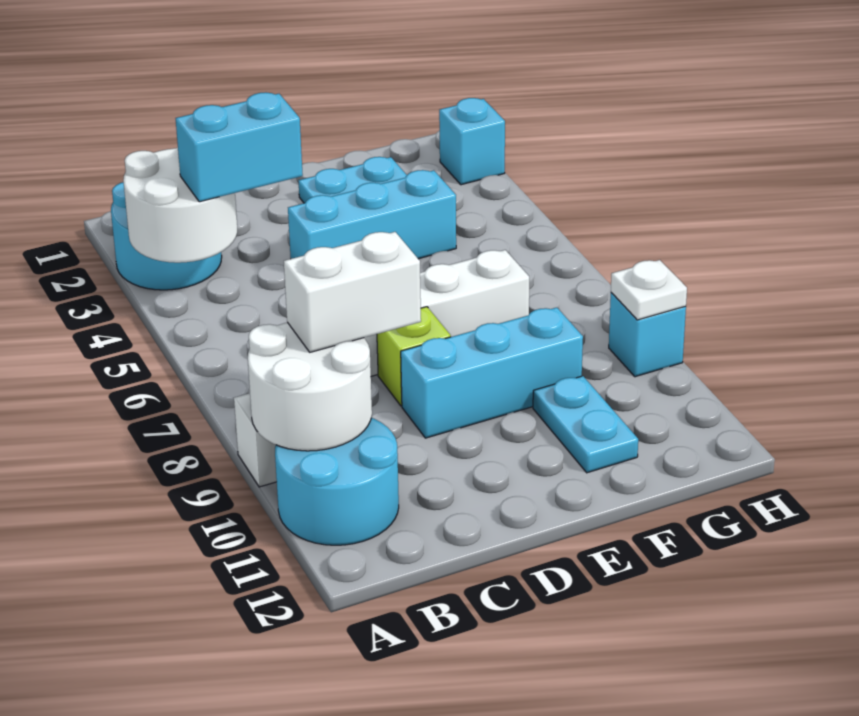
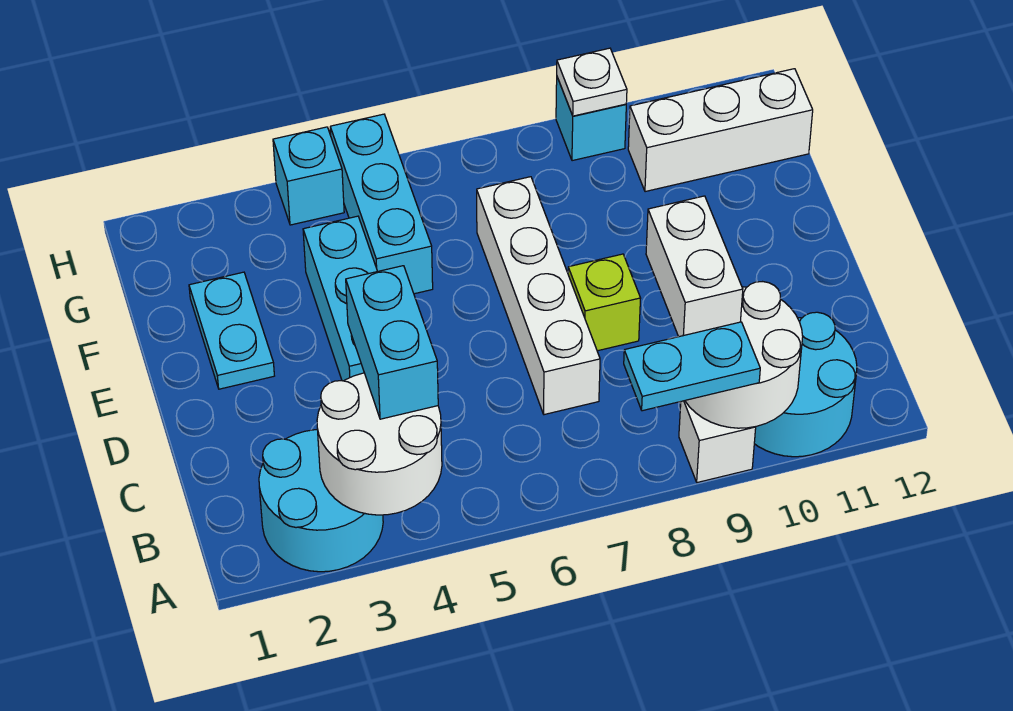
cyan brick D9:F9 level 1 -> cyan brick F5:H5 level 1
cyan plate F10:F11 level 1 -> cyan plate A8:A9 level 3
none -> white brick G10:G12 level 1
cyan brick H2 level 1 -> cyan brick H4 level 1

